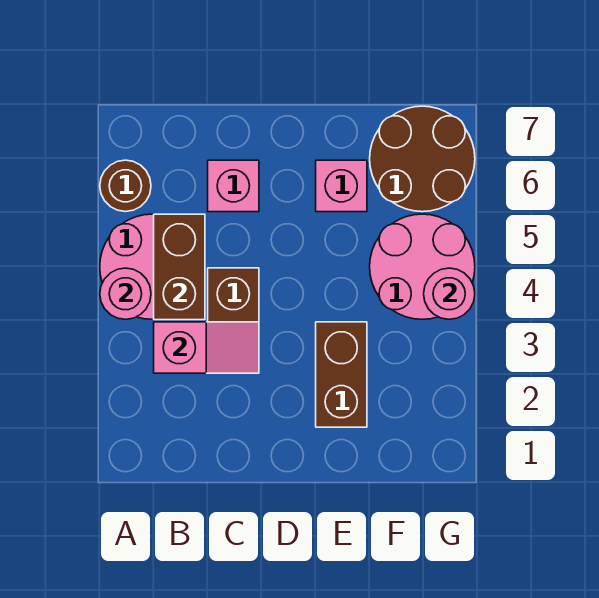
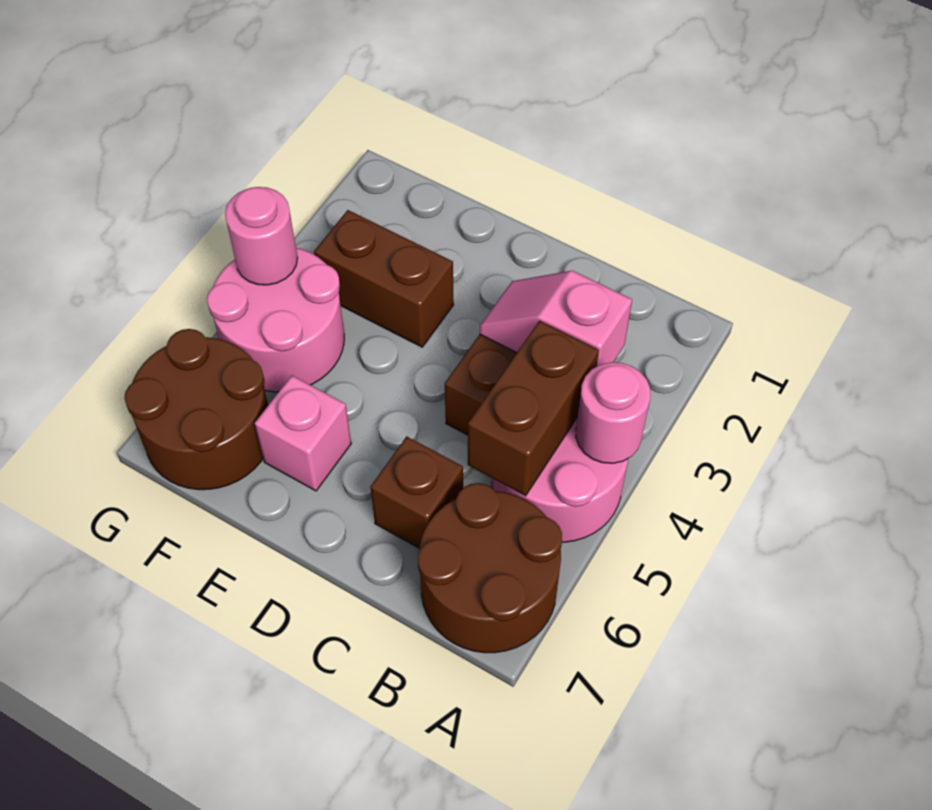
brown round brick A6 level 1 -> brown round brick A6:B7 level 1
pink brick C6 level 1 -> brown brick C6 level 1
brown brick E2:E3 level 1 -> brown brick E3:F3 level 1

